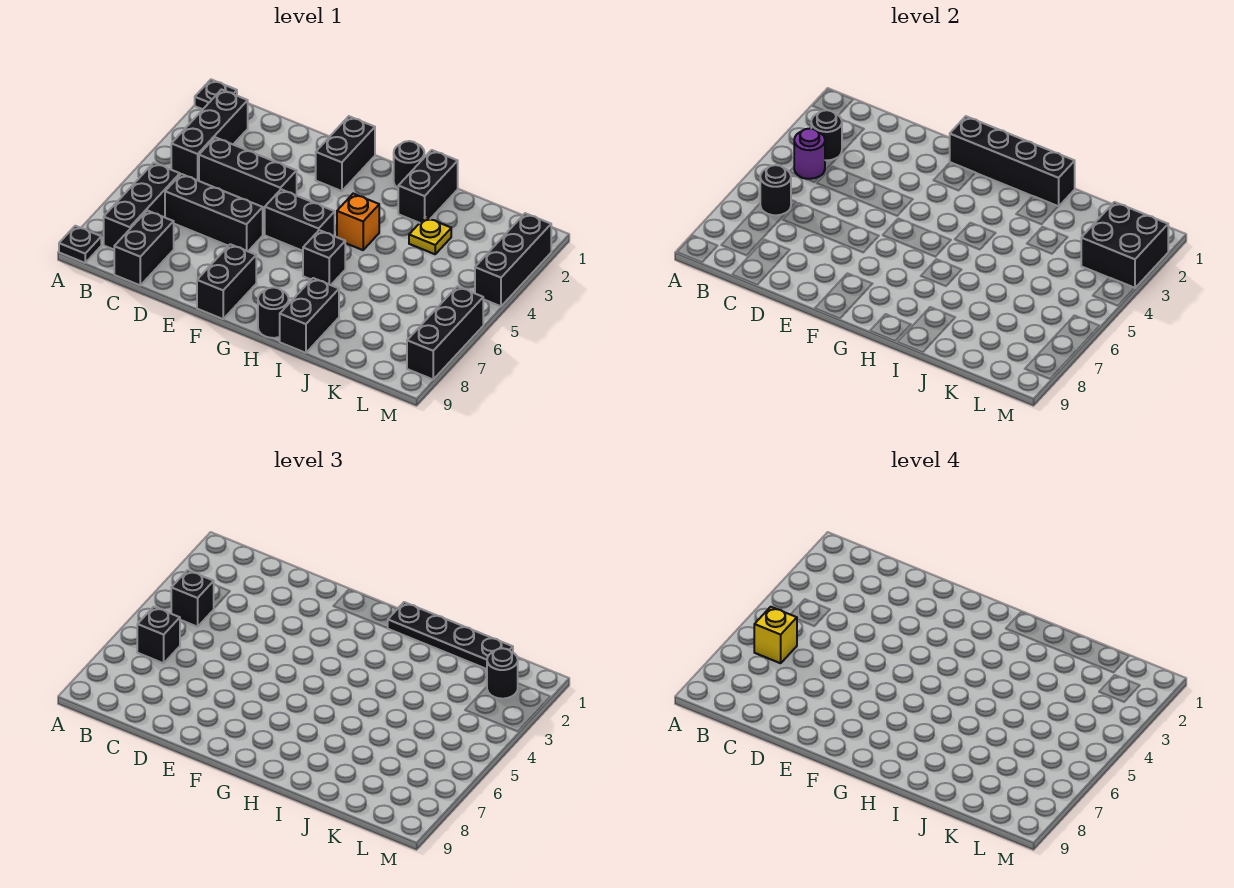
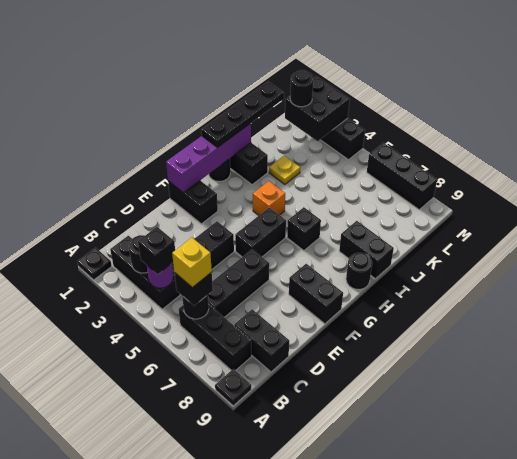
black brick F1:I1 level 2 -> purple brick F1:I1 level 2

